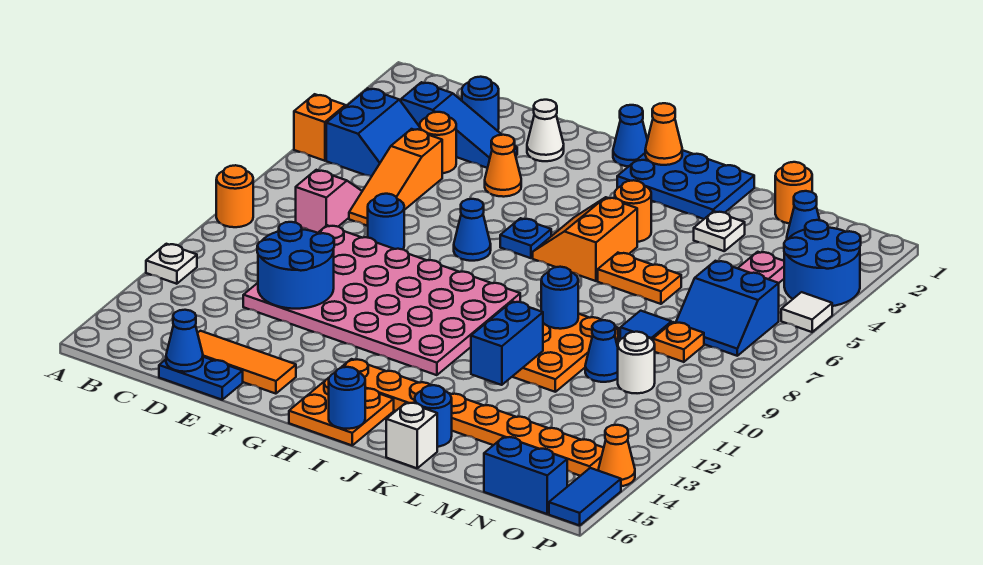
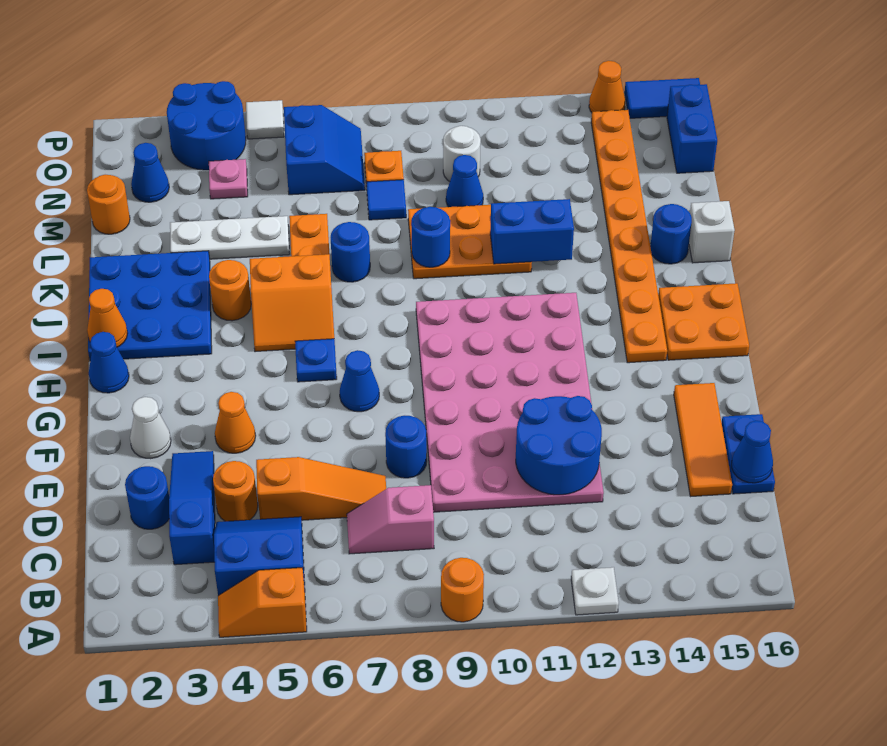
blue plate I1:K2 level 1 -> blue plate I1:K3 level 1
blue round brick I16 level 2 -> blue round brick K7 level 1
white plate L3 level 1 -> white plate L3:L5 level 1

